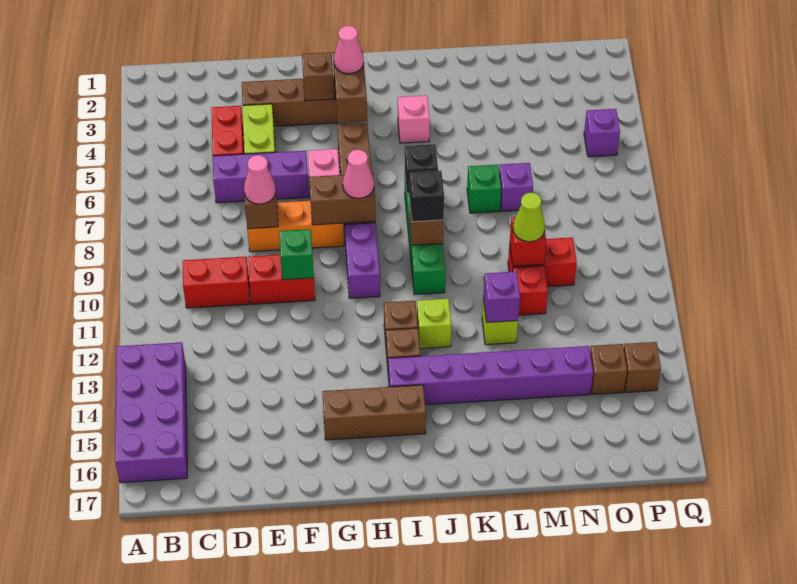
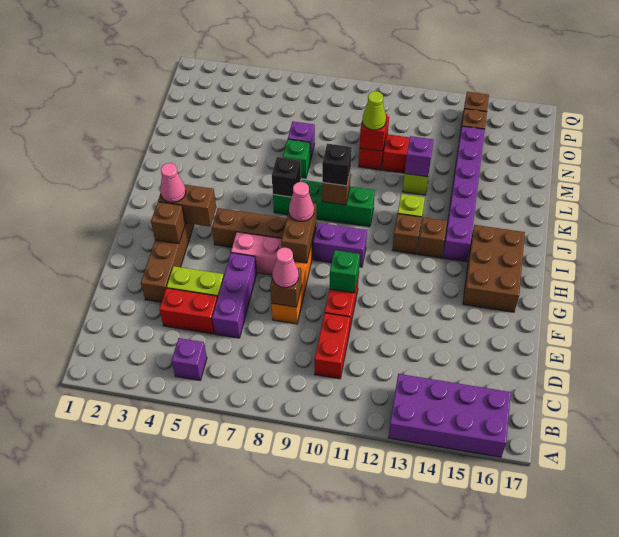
brown brick G15:I15 level 1 -> brown brick G15:I16 level 1
pink brick J4 level 1 -> none
purple brick P5 level 1 -> purple brick B5 level 1

